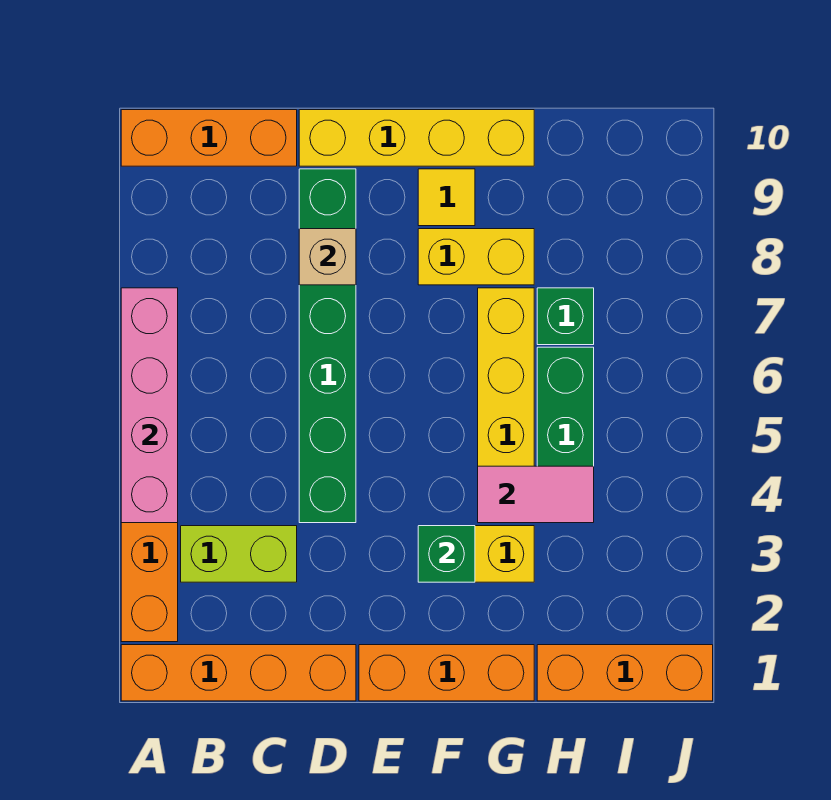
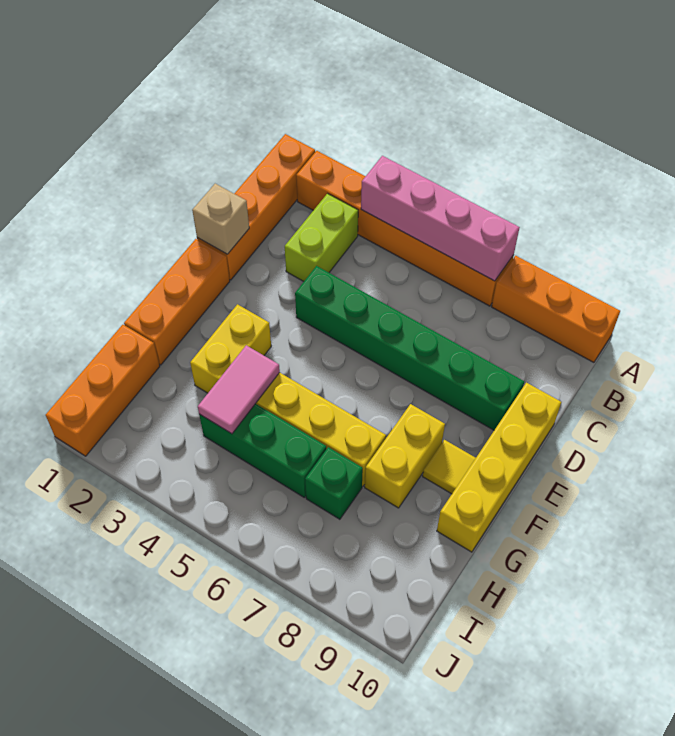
orange brick A10:C10 level 1 -> orange brick A8:A10 level 1
tan brick D8 level 2 -> tan brick D1 level 2
green brick F3 level 2 -> none

